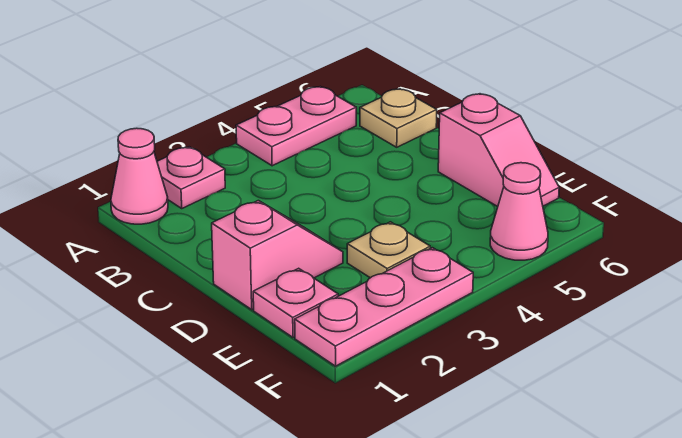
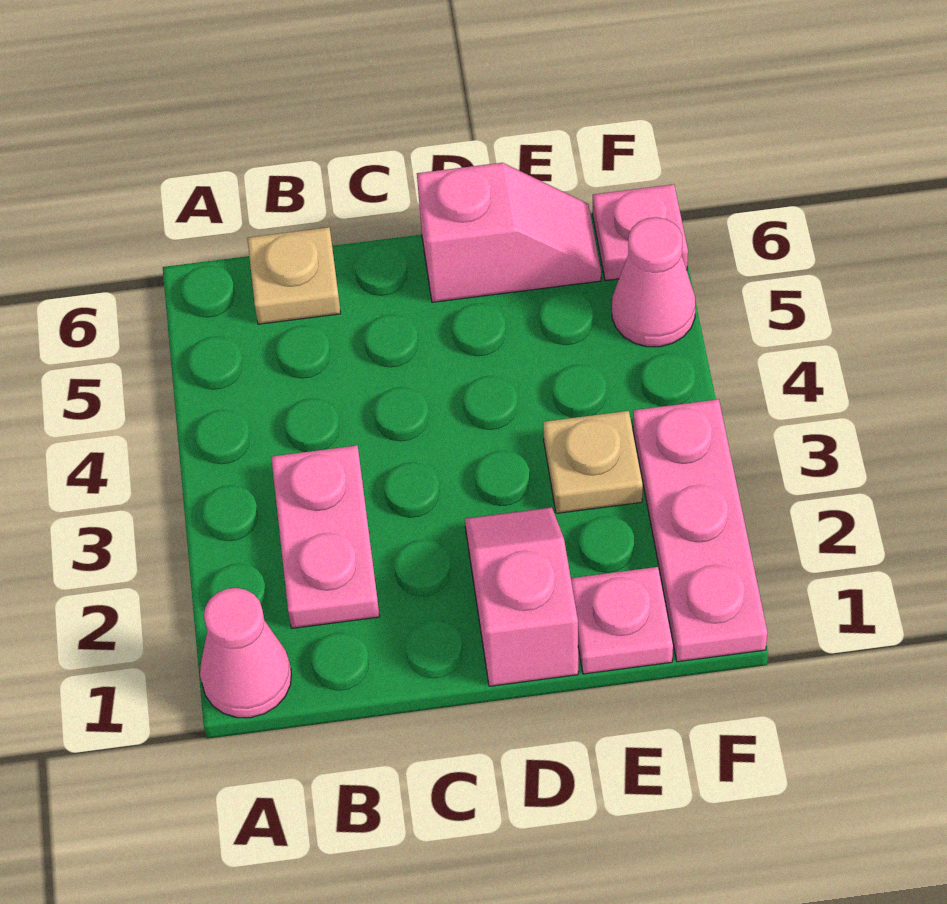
pink plate A2 level 1 -> pink plate F6 level 1
pink plate A4:A5 level 1 -> pink plate B2:B3 level 1

